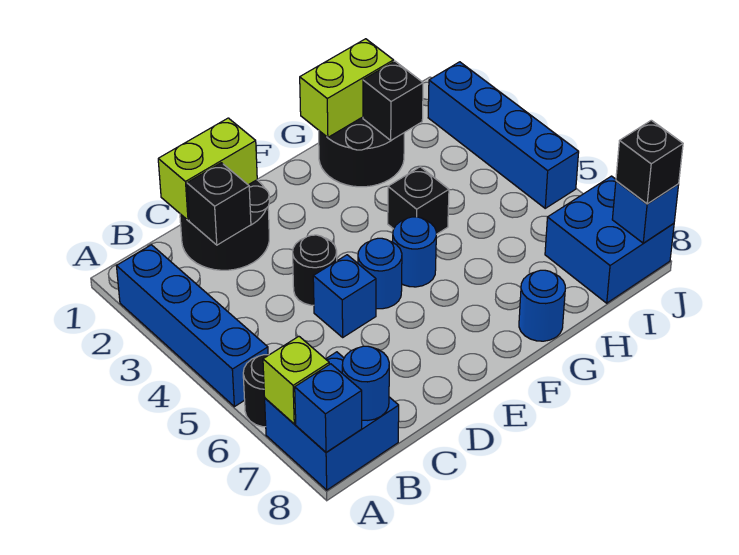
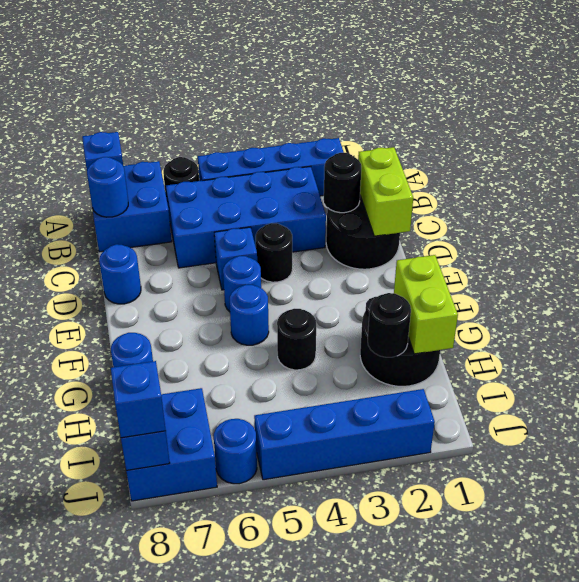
lime brick A7 level 2 -> none
none -> blue brick B3:C6 level 1
black brick C2 level 2 -> black round brick C2 level 2
none -> blue round brick D8 level 1
black brick G4 level 1 -> black round brick G4 level 1
black brick H2 level 2 -> black round brick H2 level 2
none -> blue round brick J6 level 1
black brick J8 level 3 -> blue brick J8 level 3

